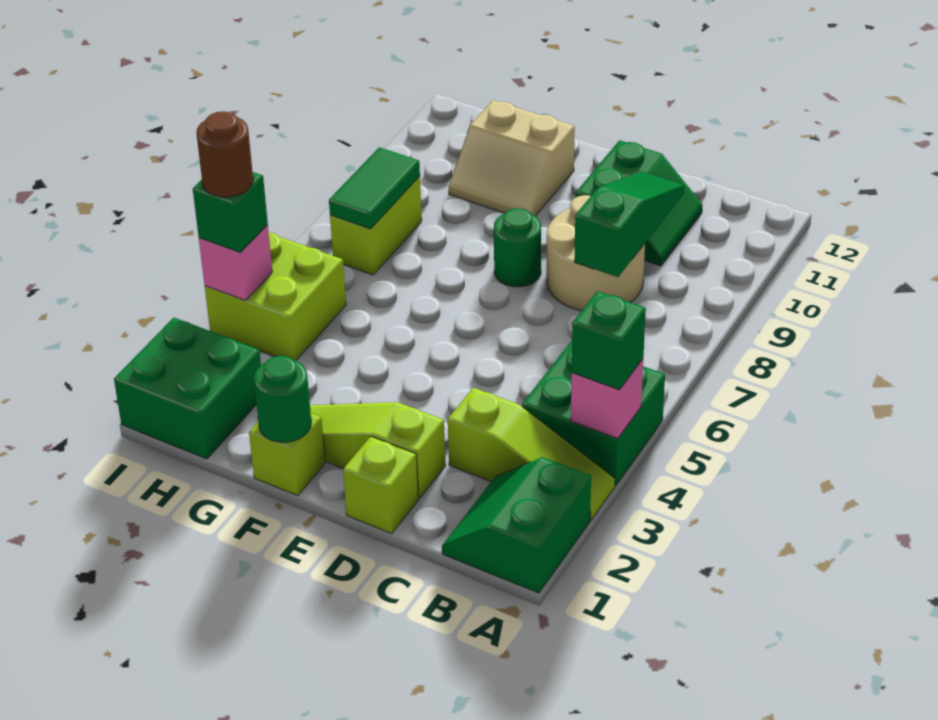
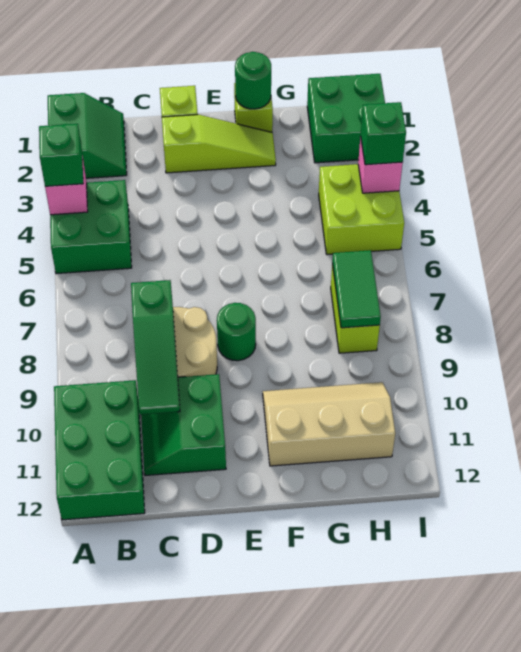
lime slope A3:C3 level 1 top C -> none
none -> green brick A10:B12 level 1
tan slope F10:G11 level 1 top 11 -> tan slope F10:H11 level 1 top 11
brown round brick I4 level 4 -> none

